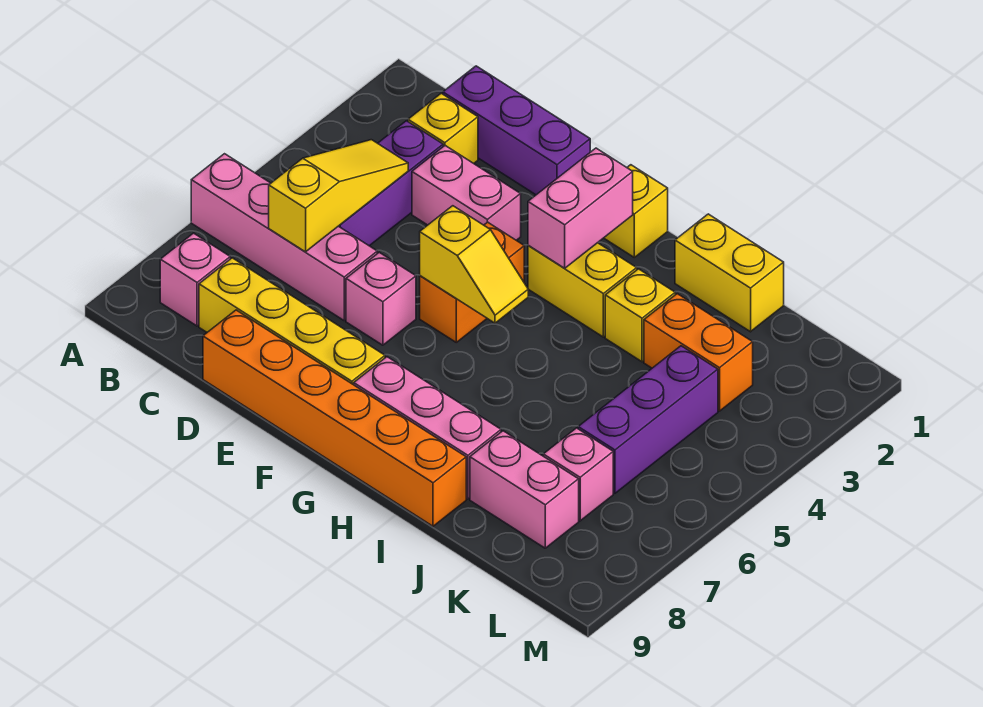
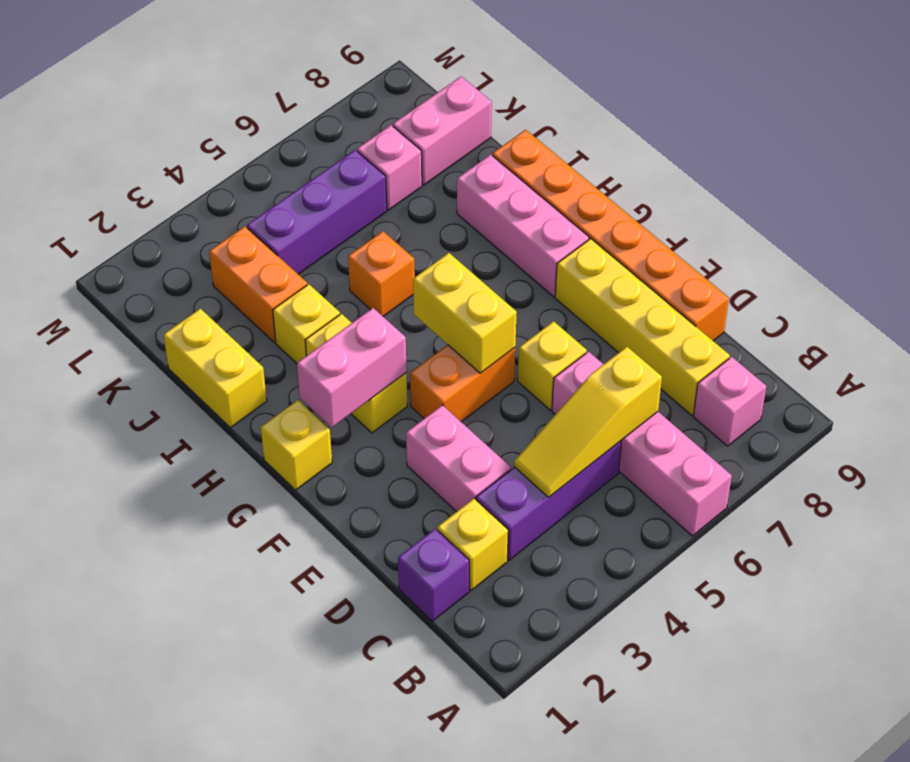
purple brick C1:E1 level 1 -> purple brick C1 level 1
pink brick E6 level 1 -> yellow brick E6 level 1
yellow slope F5:G5 level 2 top F -> yellow brick F5:G5 level 2
none -> orange brick I5 level 1
pink brick J8:K8 level 1 -> pink brick K8:K9 level 1

